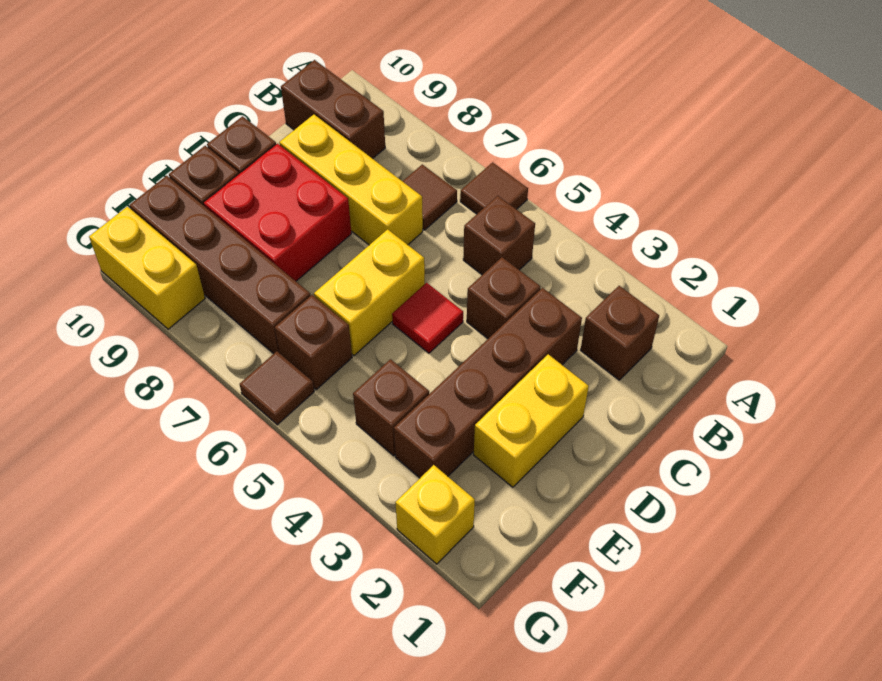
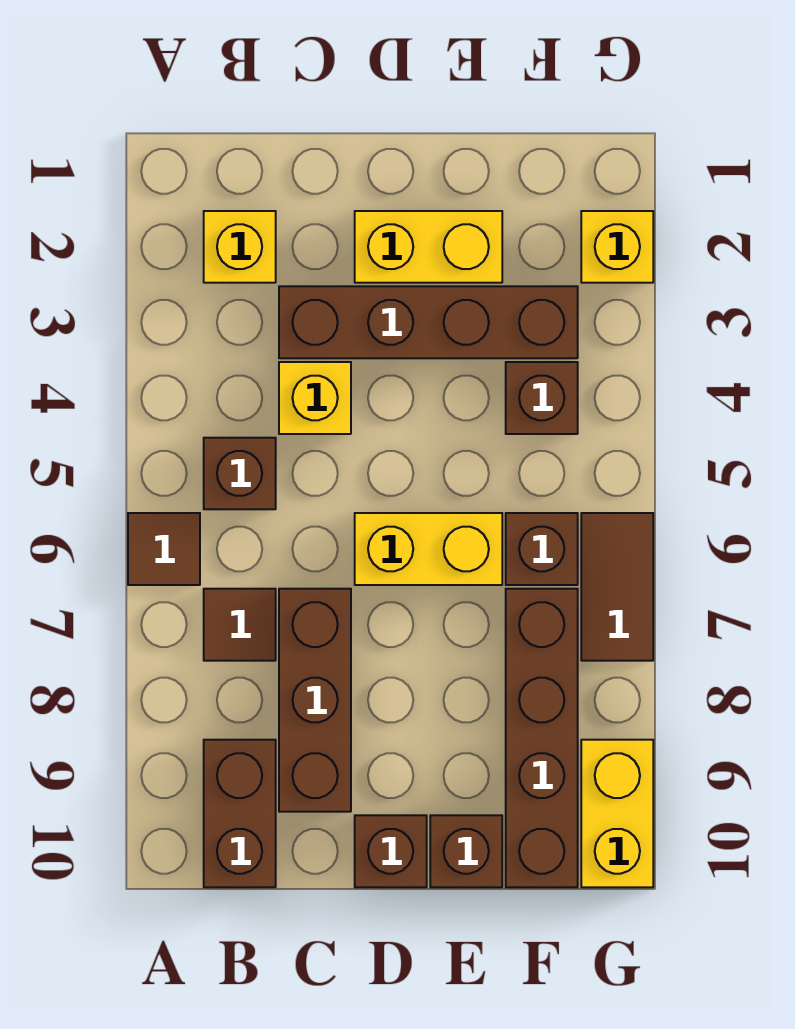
brown brick B2 level 1 -> yellow brick B2 level 1
brown brick C4 level 1 -> yellow brick C4 level 1
yellow brick C7:C9 level 1 -> brown brick C7:C9 level 1
red tile D5 level 1 -> none
red brick D8:E9 level 1 -> none
brown tile G6 level 1 -> brown tile G6:G7 level 1

